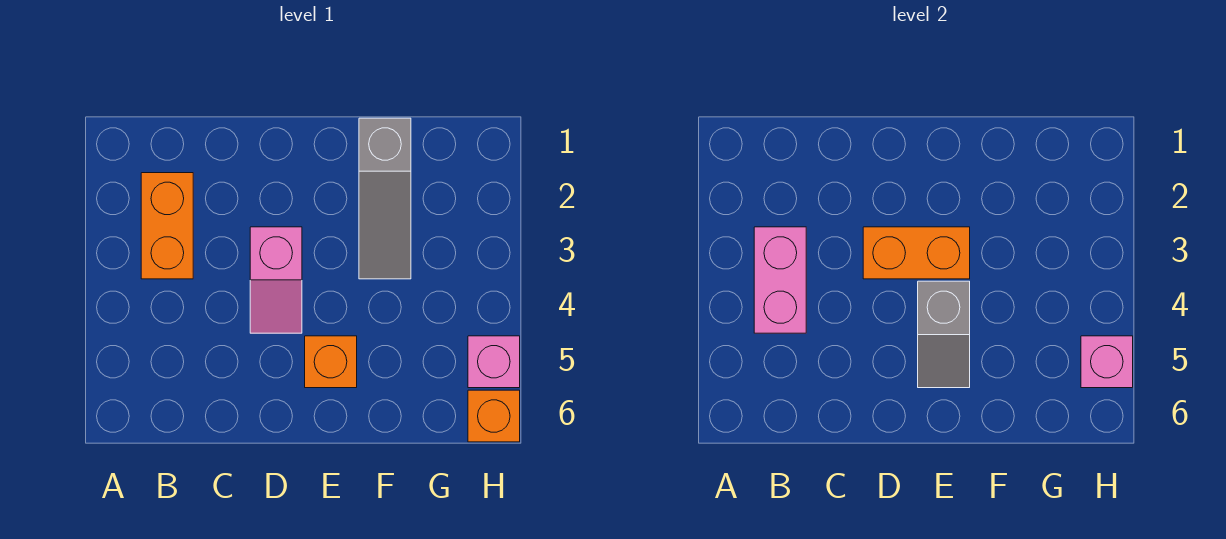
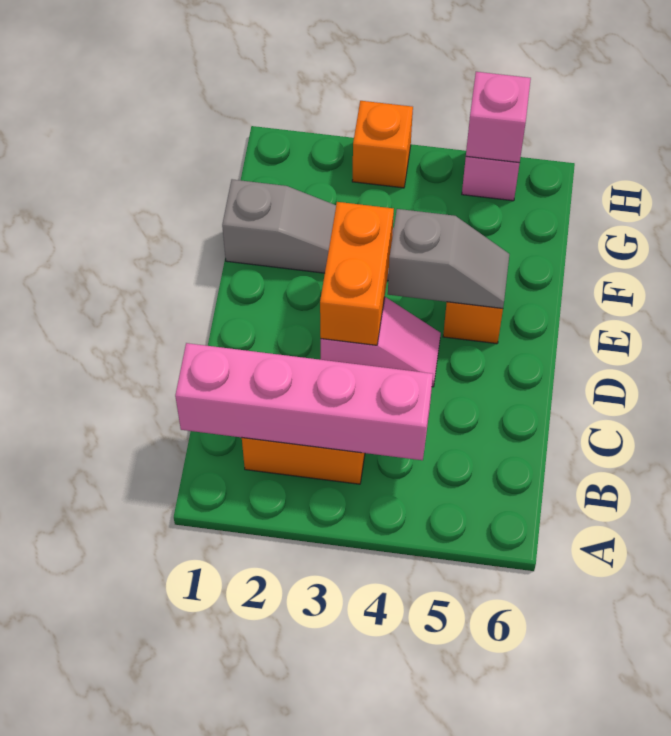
pink brick B3:B4 level 2 -> pink brick B1:B4 level 2
orange brick H6 level 1 -> orange brick H3 level 1

